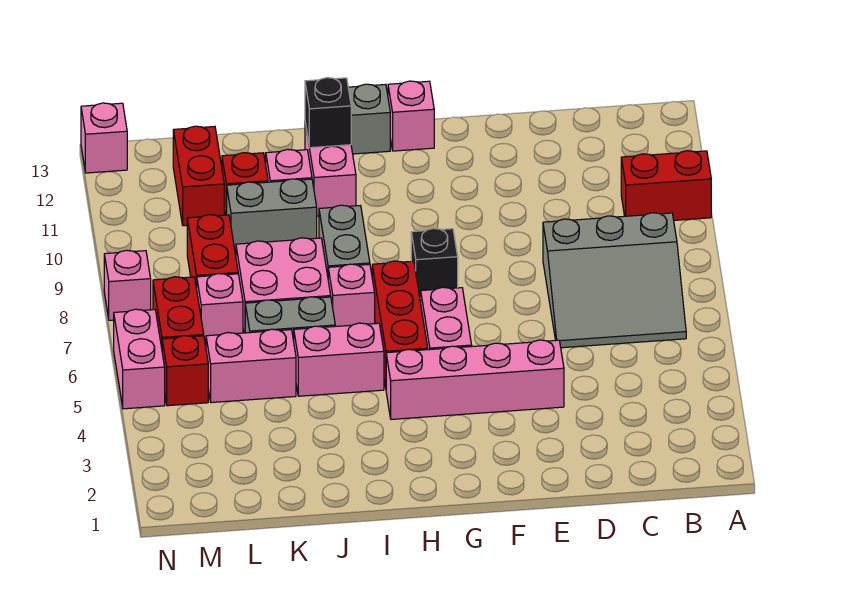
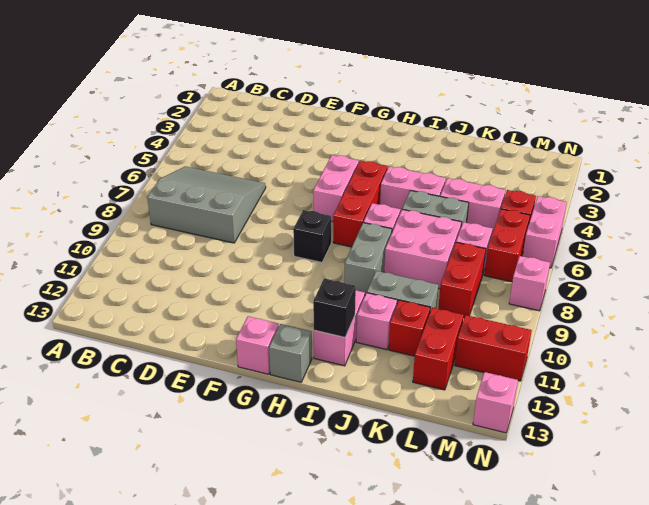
red brick A10:B10 level 1 -> red brick M11:N11 level 1
pink brick E4:H4 level 1 -> none

